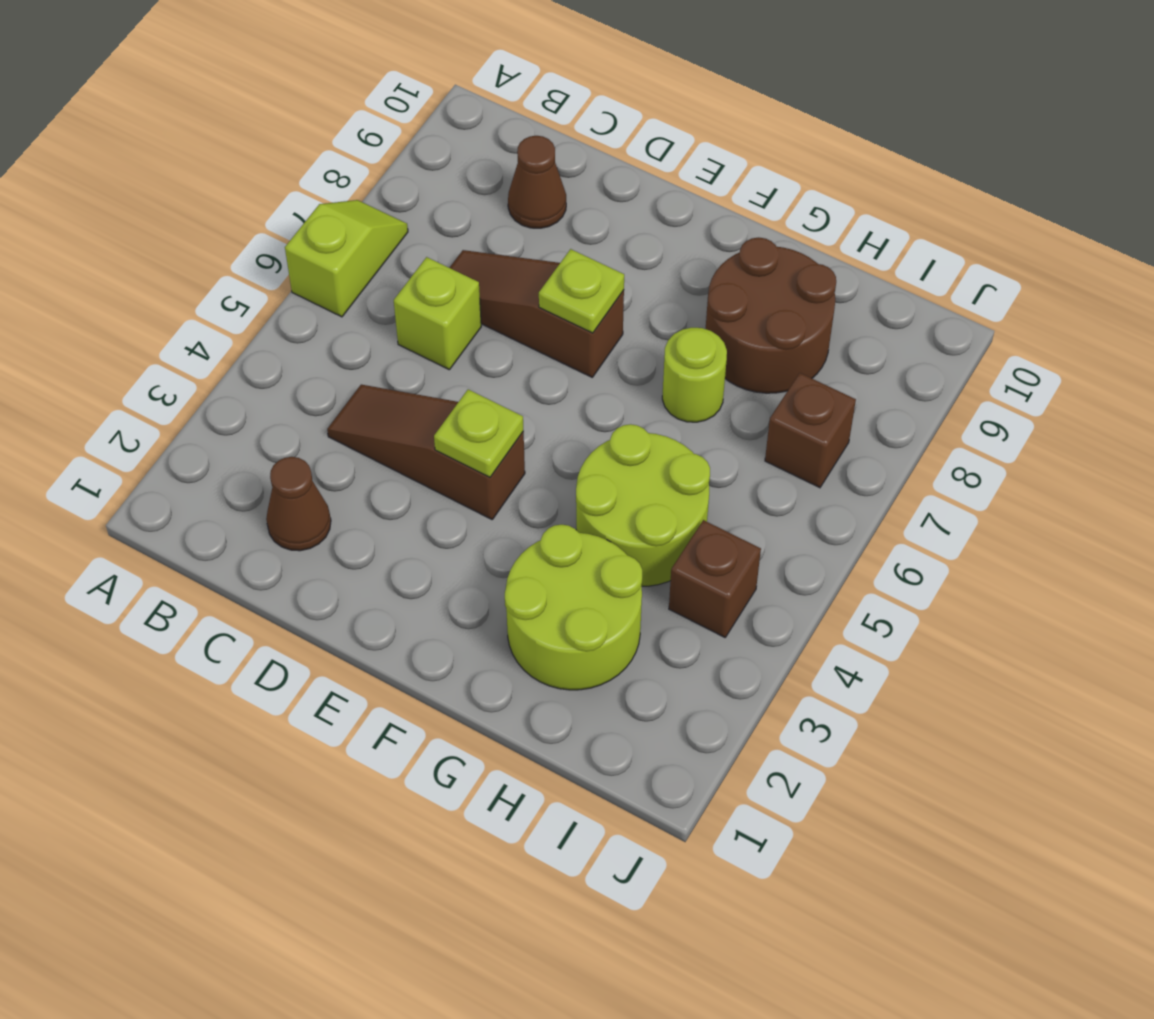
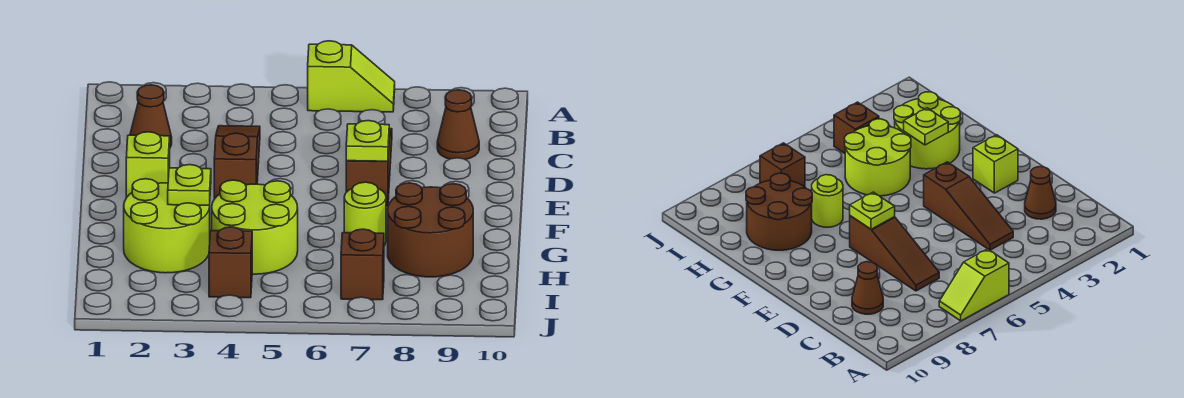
lime brick C6 level 1 -> lime brick E2 level 1
lime plate E4 level 2 -> lime plate G3 level 2

